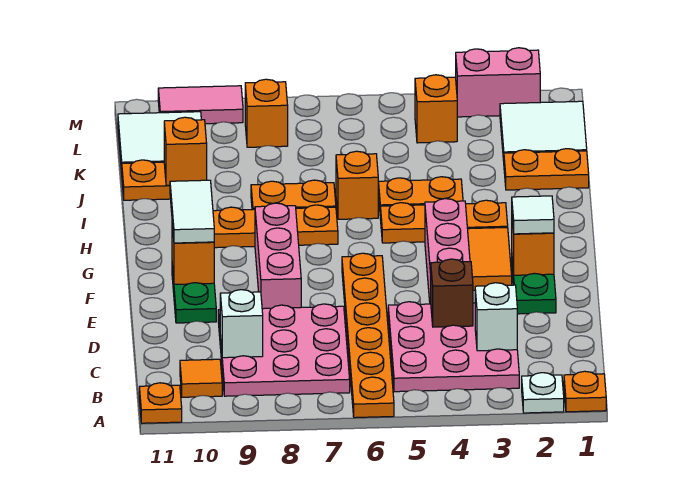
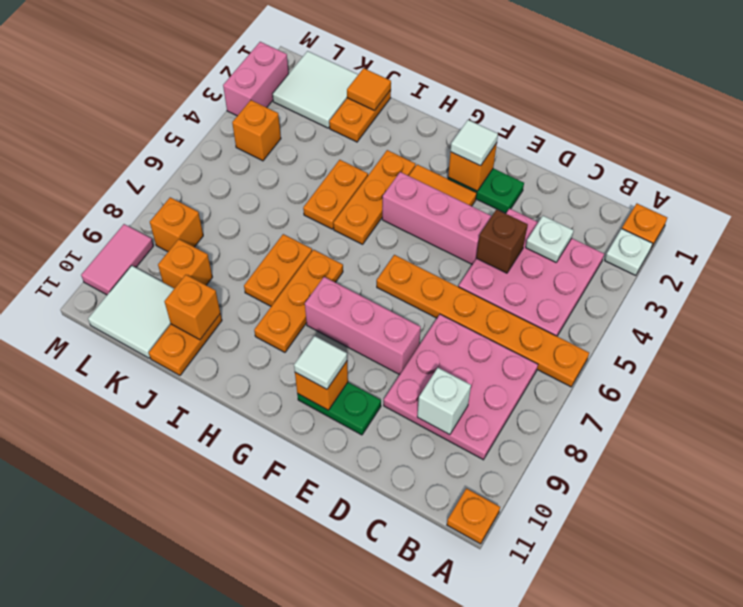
orange tile B10 level 1 -> orange tile J1 level 2
white brick C3 level 2 -> white plate C3 level 2
white tile F10:G10 level 3 -> white tile F10 level 3
orange brick I6 level 1 -> orange brick K9 level 1

